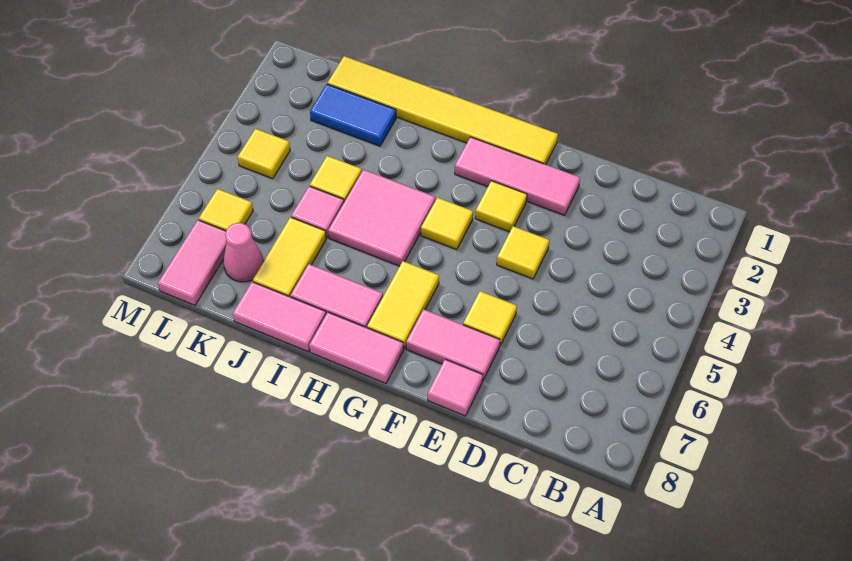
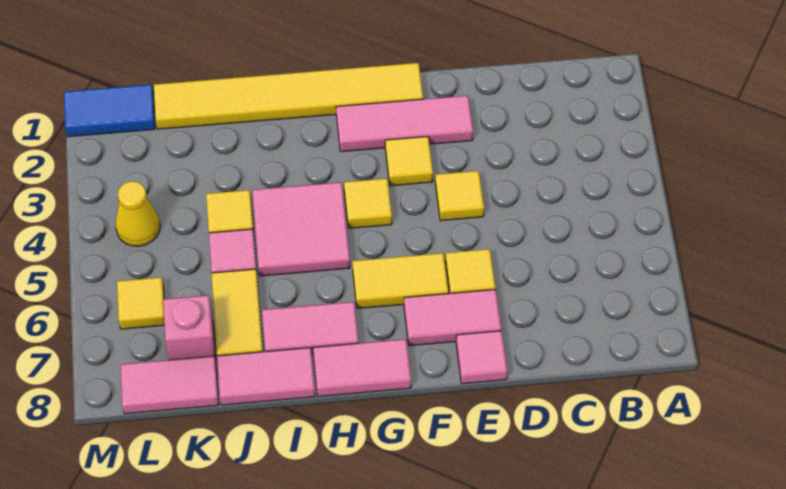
yellow tile G6:G7 level 1 -> yellow tile F6:G6 level 1
blue tile J2:K2 level 1 -> blue tile L1:M1 level 1
pink cone K7 level 1 -> pink brick K7 level 1
yellow tile L4 level 1 -> yellow cone L4 level 1
pink tile L7:L8 level 1 -> pink tile K8:L8 level 1

